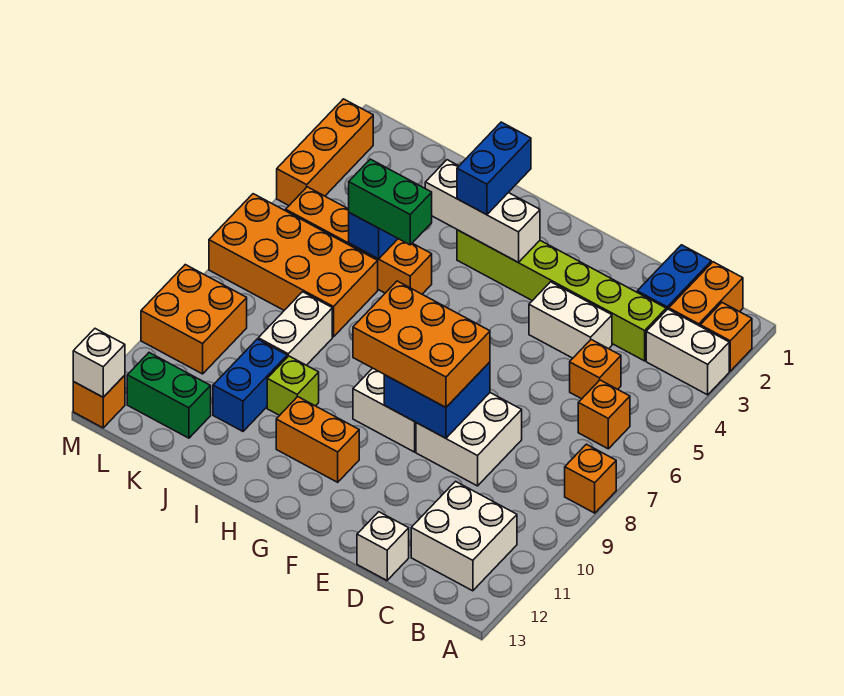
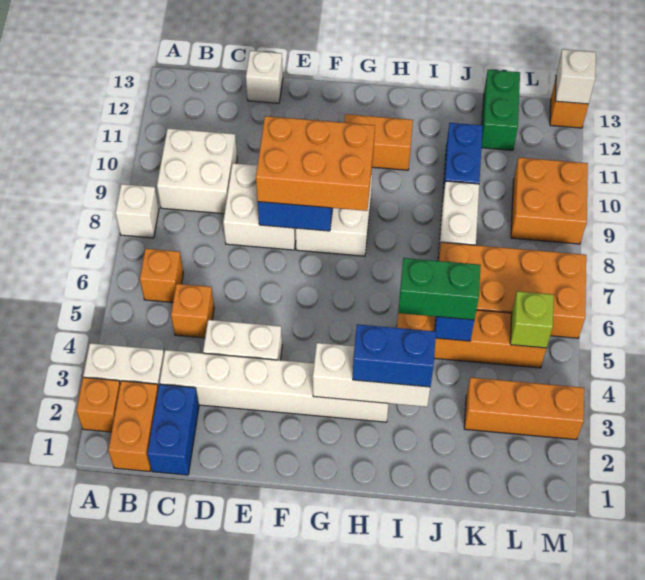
orange brick A8 level 1 -> white brick A8 level 1
white brick B11:C12 level 1 -> white brick B9:C10 level 1
lime brick C3:H3 level 1 -> white brick C3:H3 level 1
blue brick H2:H3 level 3 -> blue brick H3:I3 level 3
lime brick I10 level 1 -> lime brick L5 level 2
green brick K12:L12 level 1 -> green brick K12:K13 level 1
orange brick M2:M4 level 1 -> orange brick K3:M3 level 1

